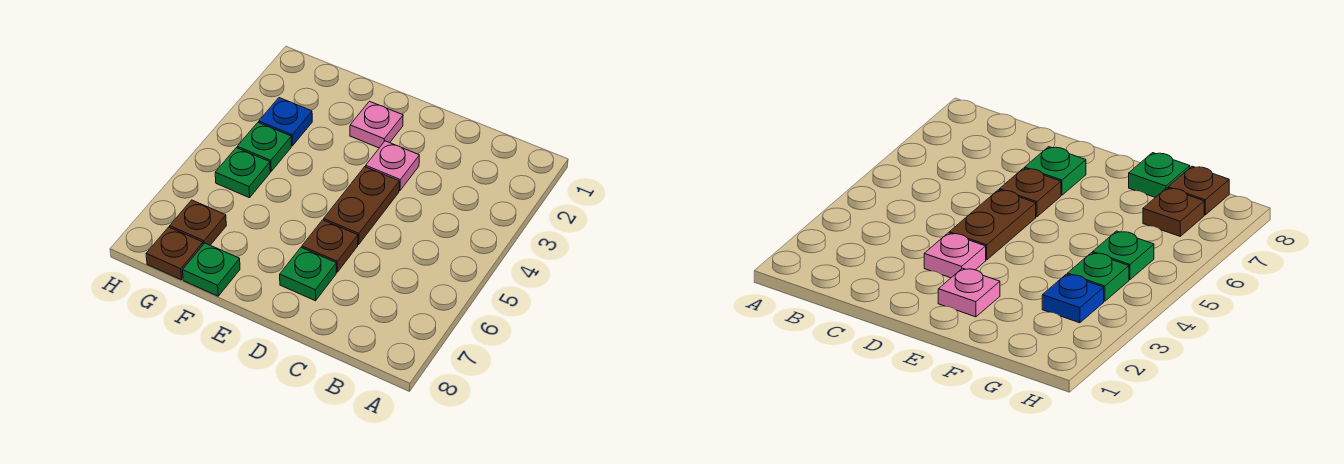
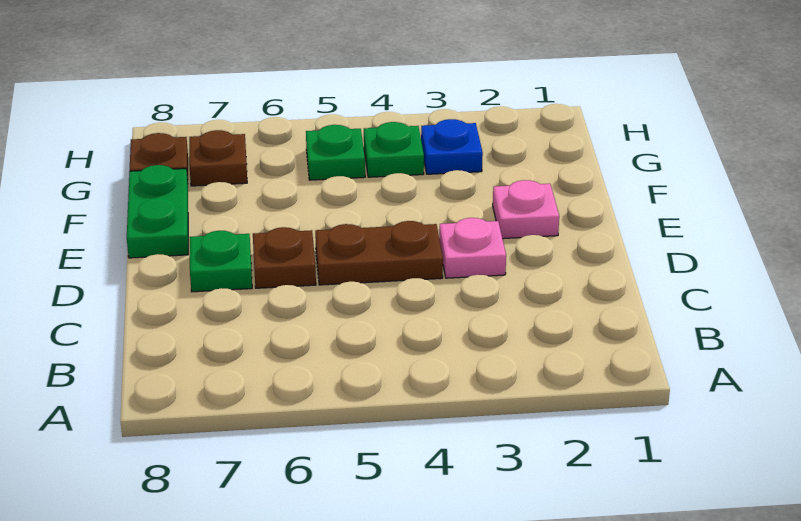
green plate F8 level 1 -> green plate E8:F8 level 1

